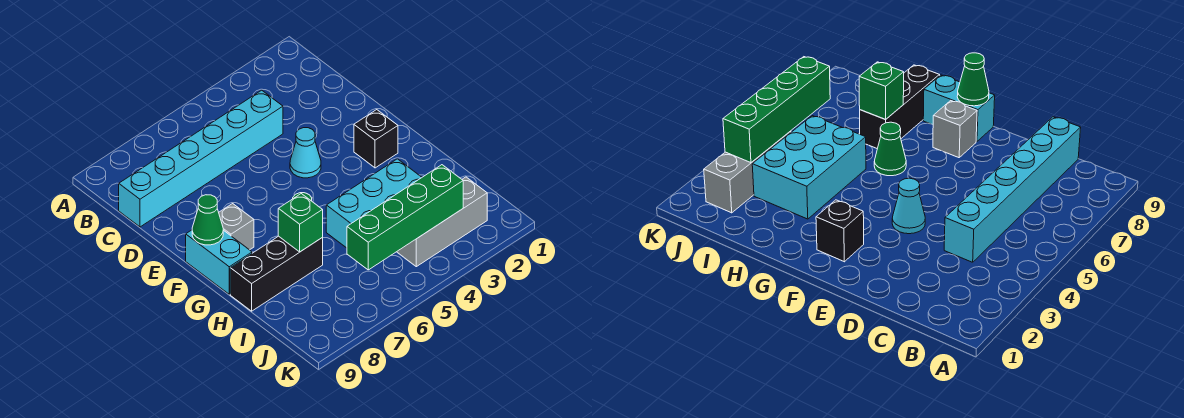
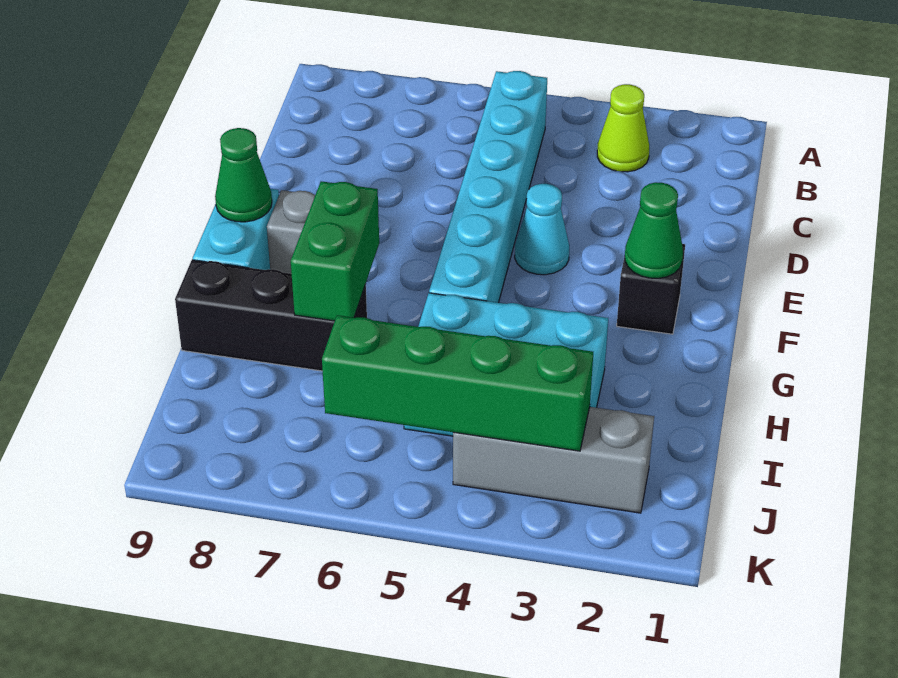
none -> lime cone B3 level 1
cyan brick C4:C9 level 1 -> cyan brick B5:G5 level 1
green cone G6 level 1 -> green cone F2 level 2
green brick H7 level 2 -> green brick G7:H7 level 2

